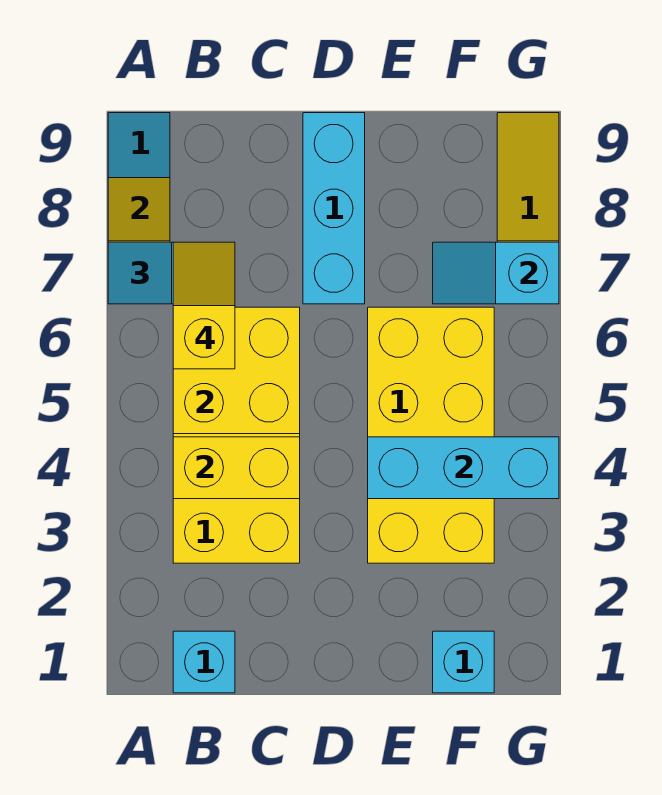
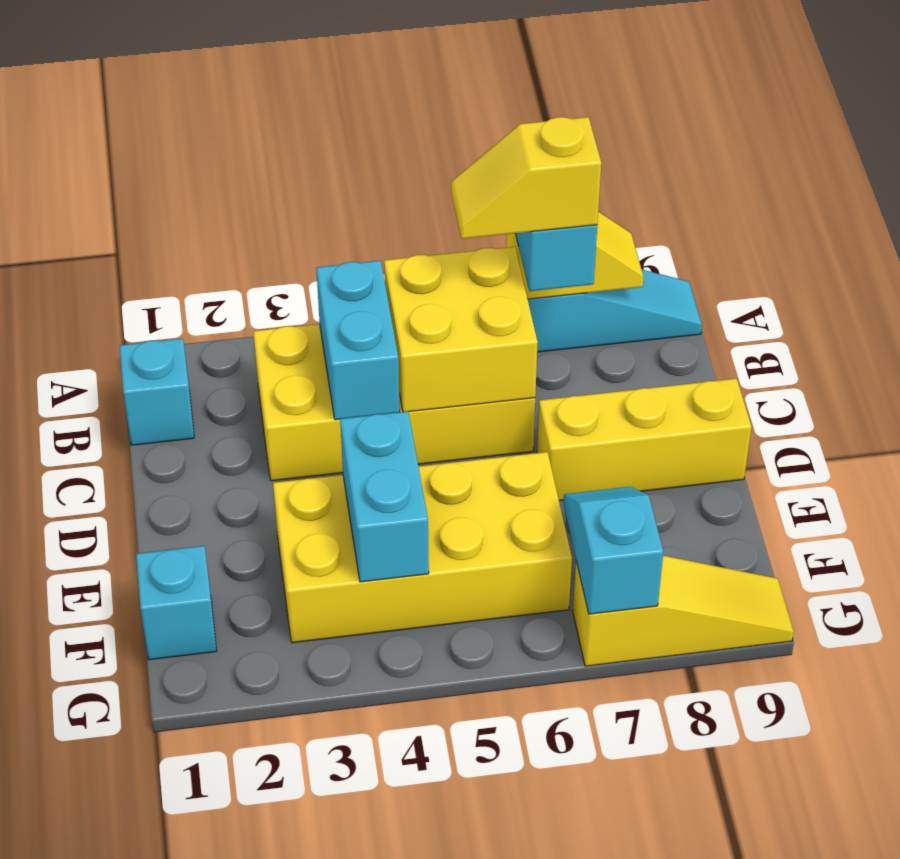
yellow brick B4:C4 level 2 -> cyan brick B4:C4 level 2
yellow slope B6:B7 level 4 top 6 -> yellow slope B6:B7 level 4 top 7
cyan brick D7:D9 level 1 -> yellow brick D7:D9 level 1
cyan brick E4:G4 level 2 -> cyan brick E4:F4 level 2

